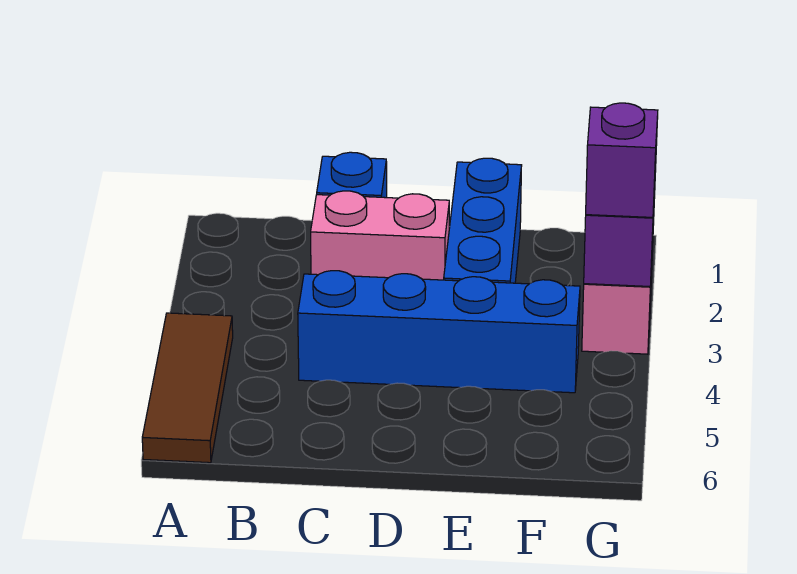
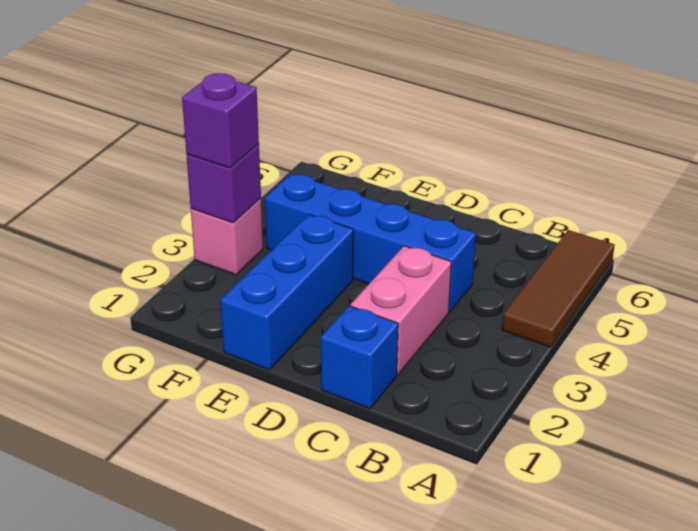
pink brick C2:D2 level 1 -> pink brick C2:C3 level 1

